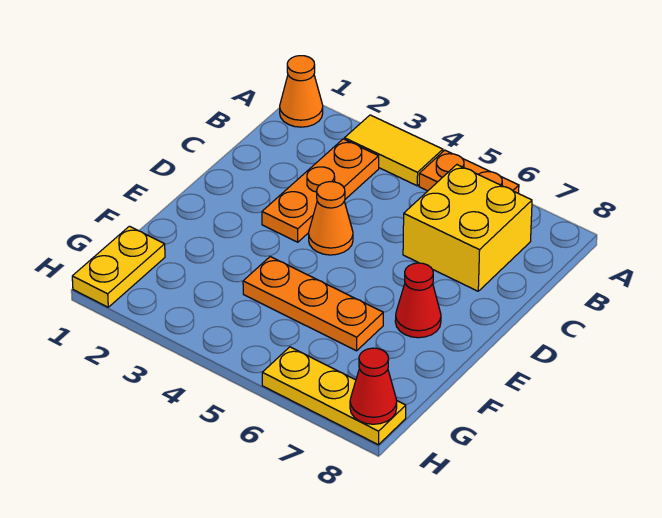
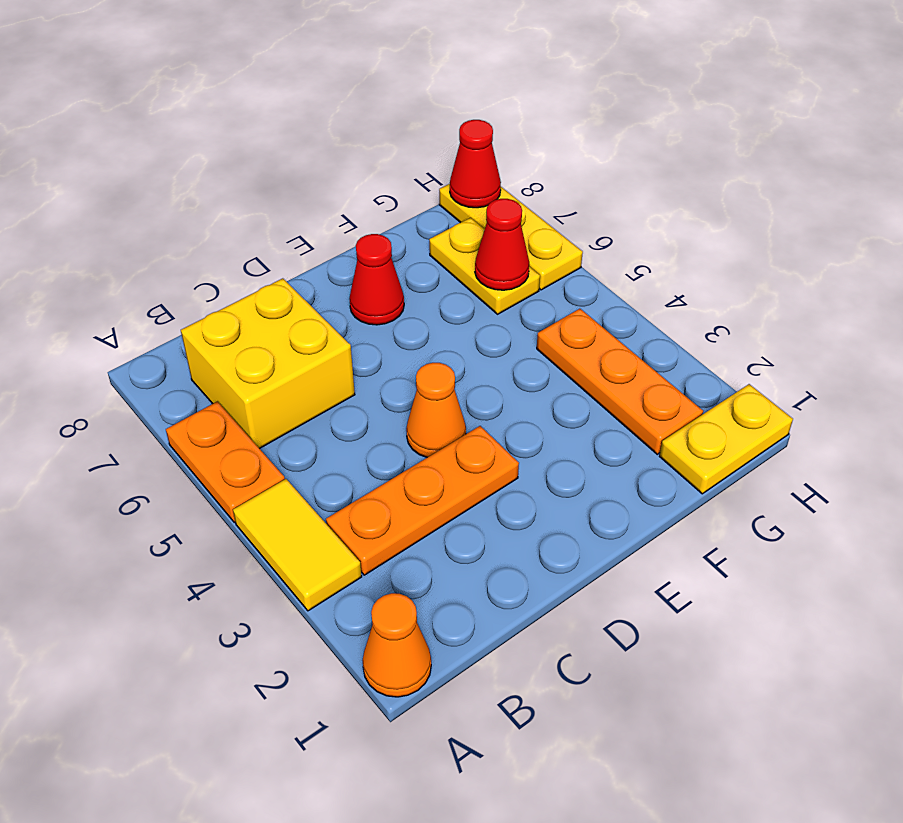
orange plate F4:F6 level 1 -> orange plate G2:G4 level 1
none -> yellow plate G6:G7 level 1
none -> red cone G6 level 2

